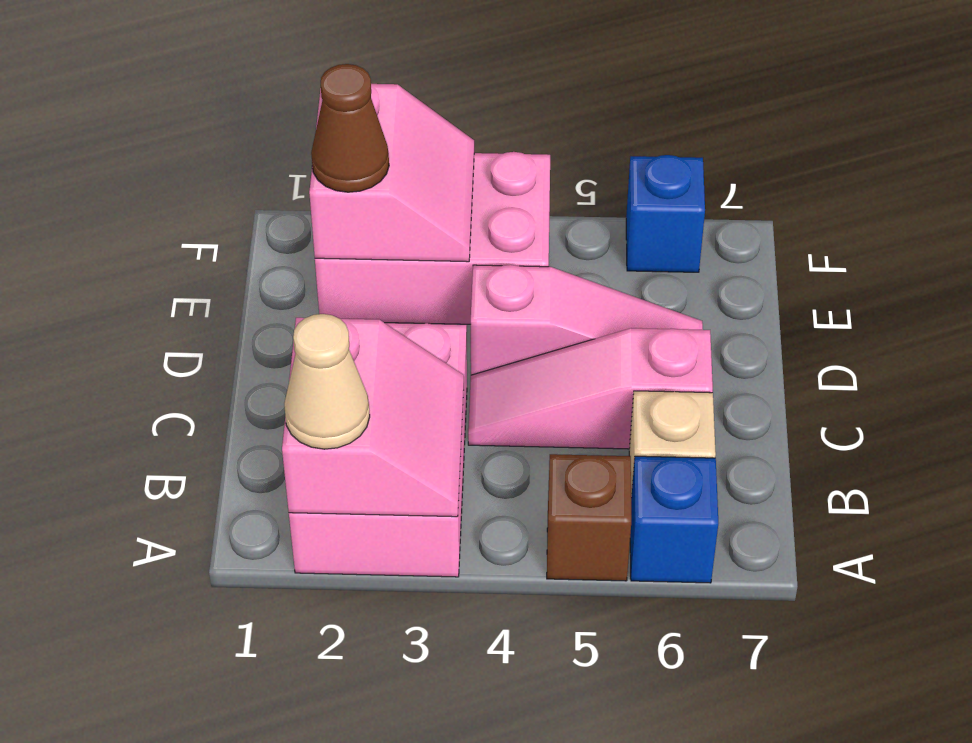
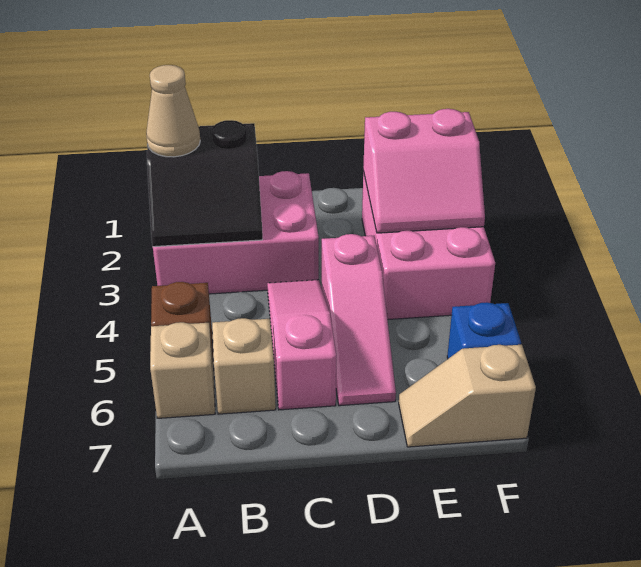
pink slope A2:B3 level 2 top 2 -> black slope A2:B3 level 2 top 2
blue brick A6 level 1 -> tan brick A6 level 1
brown cone E2 level 3 -> none
none -> tan slope E7:F7 level 1 top F

